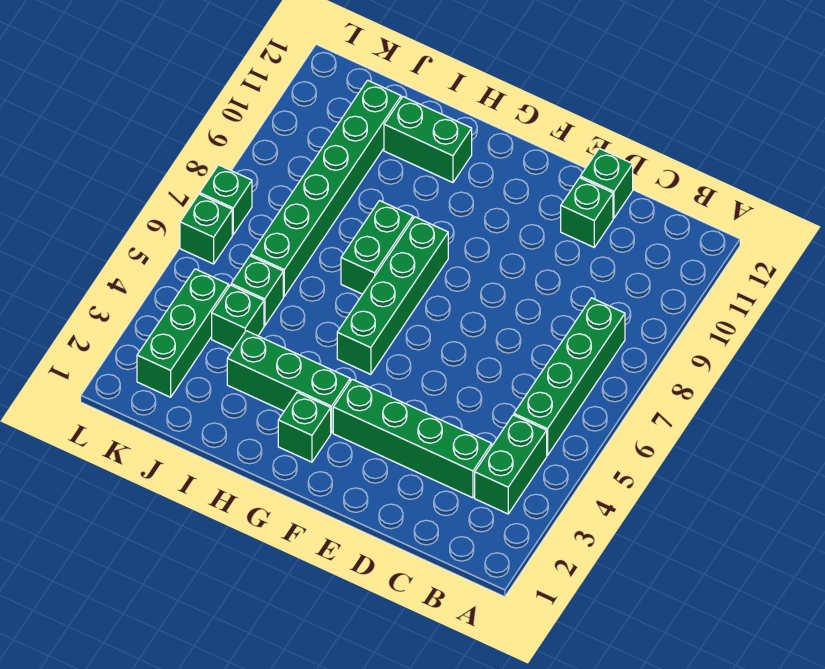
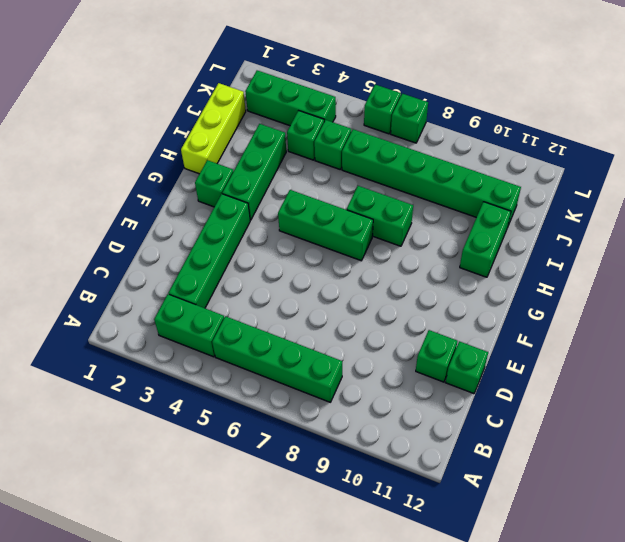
green brick G5:G8 level 1 -> green brick G5:G7 level 1
none -> lime brick H1:J1 level 1

